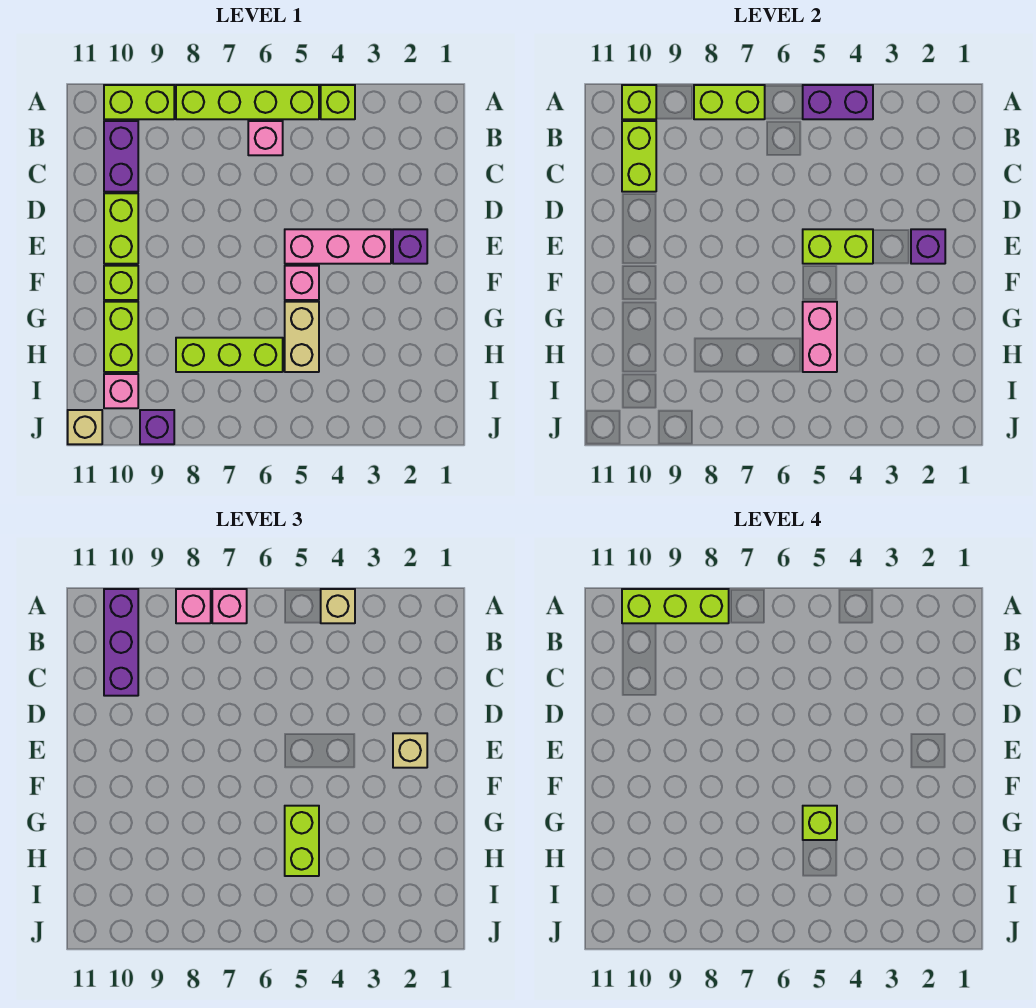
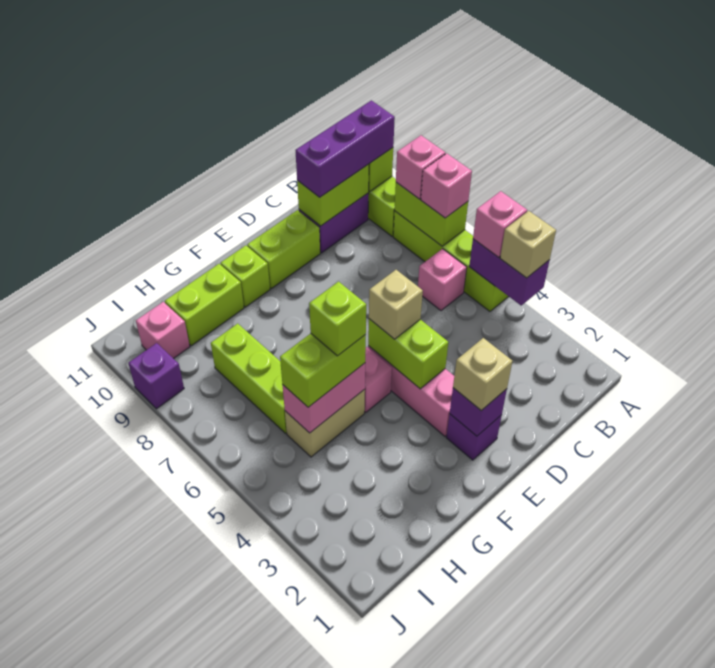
lime brick A4 level 1 -> none
none -> pink brick A5 level 3
lime brick A8:A10 level 4 -> none
tan brick J11 level 1 -> tan brick E5 level 3

